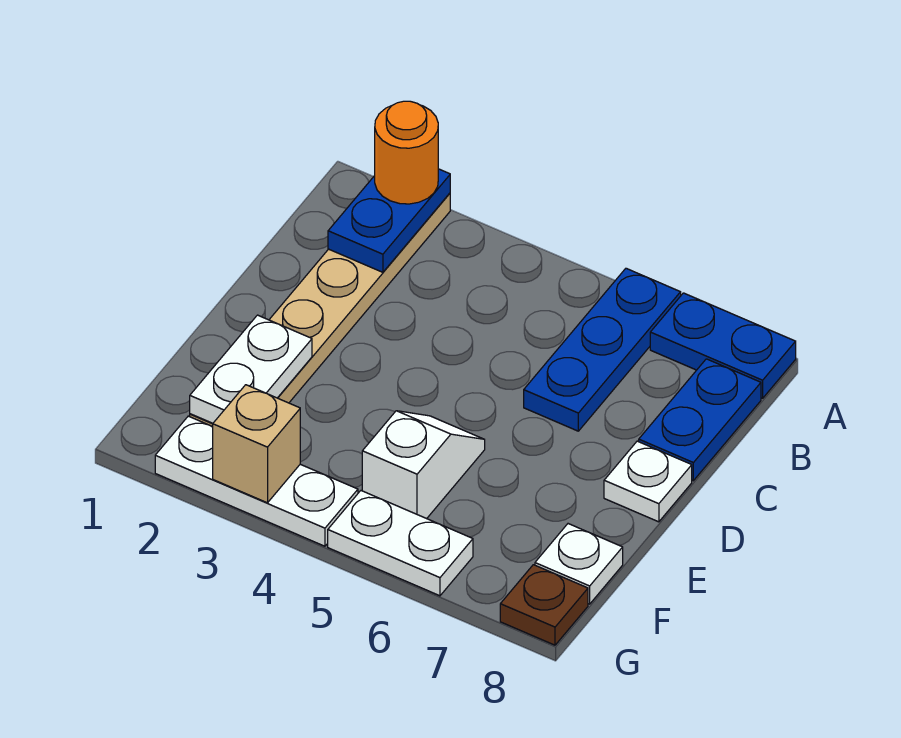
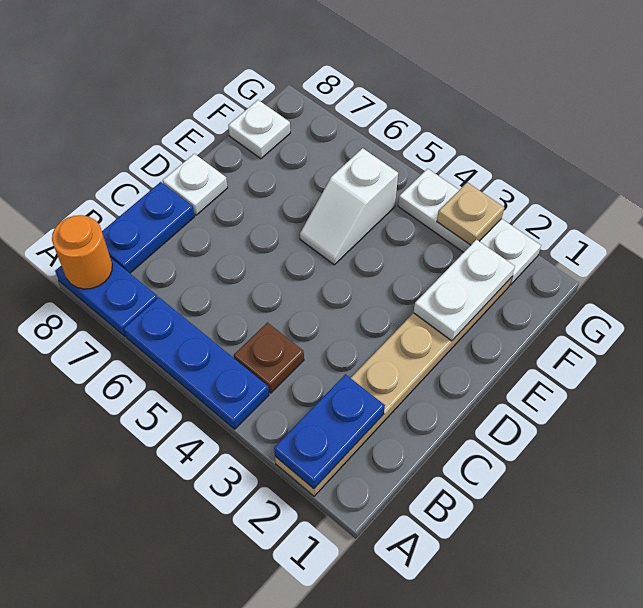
orange round brick A2 level 3 -> orange round brick A8 level 2
blue plate A6:C6 level 1 -> blue plate A4:A6 level 1
tan brick G3 level 2 -> tan plate G3 level 2
white plate G5:G6 level 1 -> none
brown plate G8 level 1 -> brown plate B4 level 1

